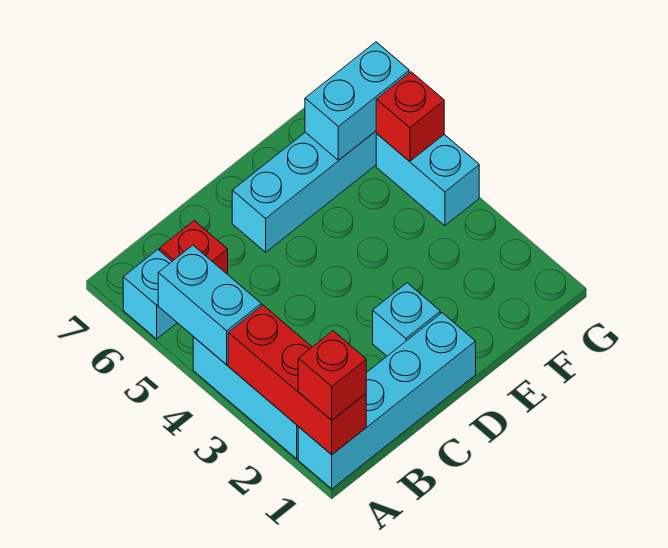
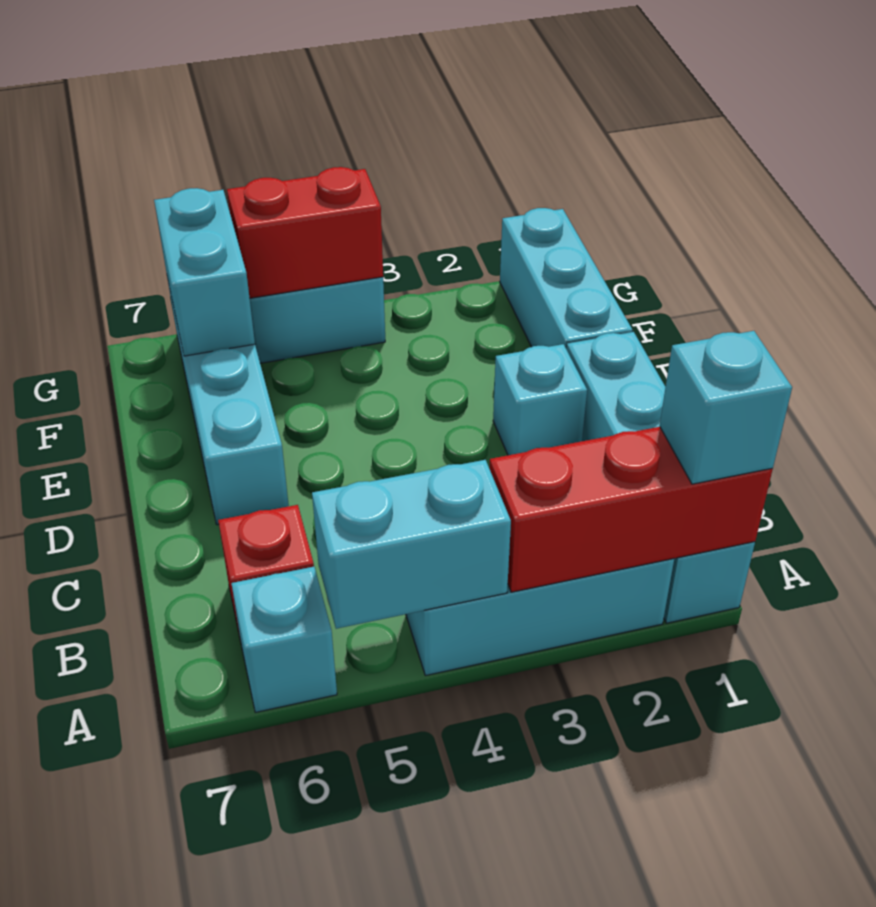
red brick A1 level 3 -> cyan brick A1 level 3
none -> cyan brick E1:G1 level 1
red brick G5 level 2 -> red brick G4:G5 level 2

